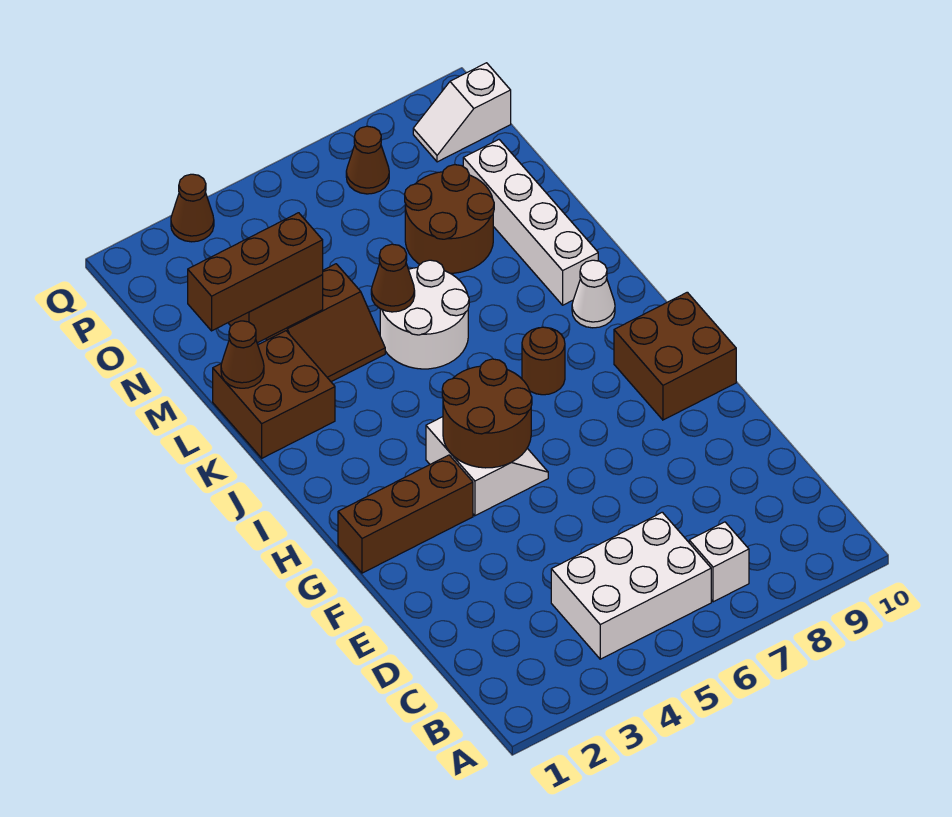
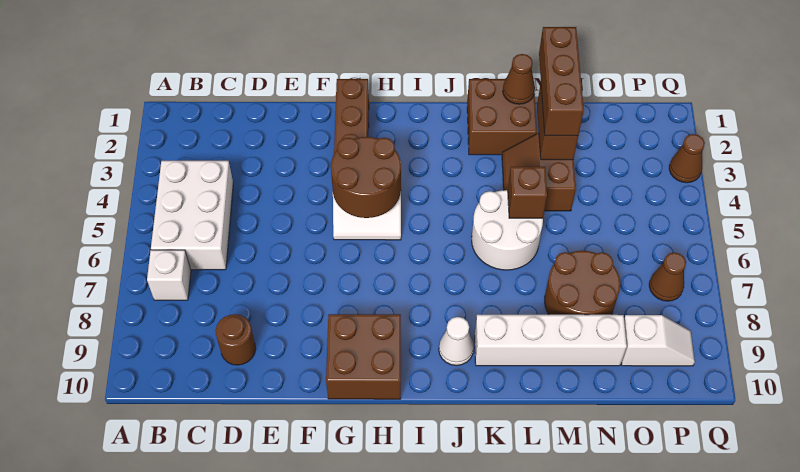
brown round brick I7 level 1 -> brown round brick D9 level 1
brown cone L5 level 2 -> brown brick L5 level 2
white slope P9:P10 level 1 top 10 -> white slope O9:P9 level 1 top O

